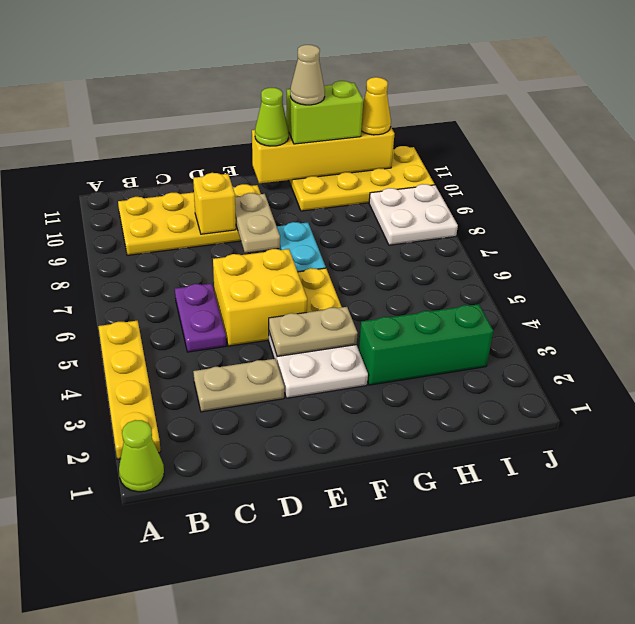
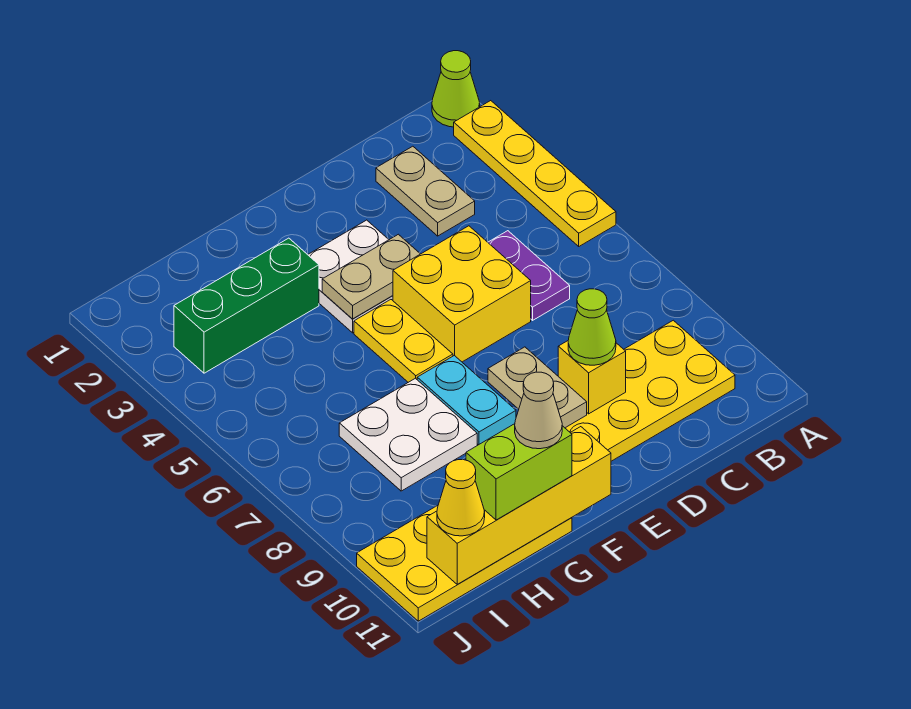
tan plate C3:D3 level 1 -> tan plate C2:C3 level 1
lime cone F11 level 3 -> lime cone D9 level 3
white plate I8:J9 level 1 -> white plate G7:H8 level 1

